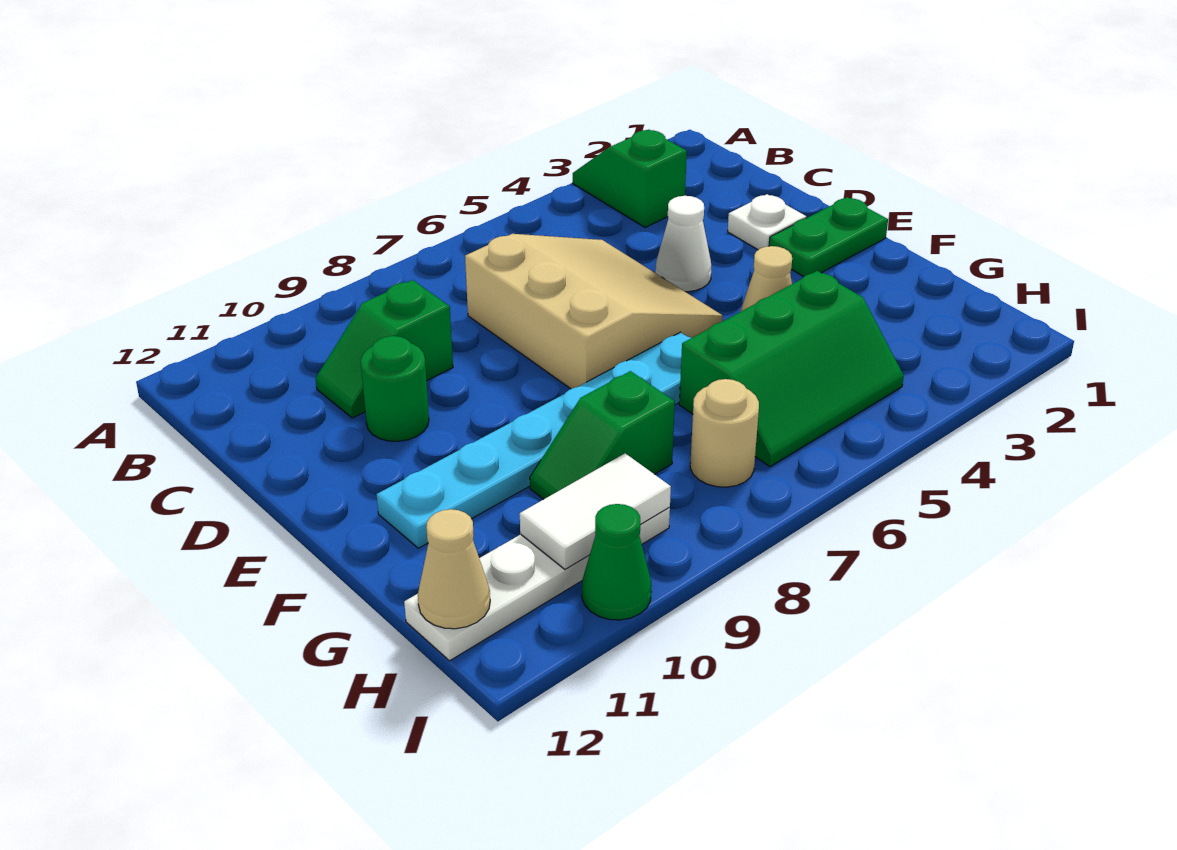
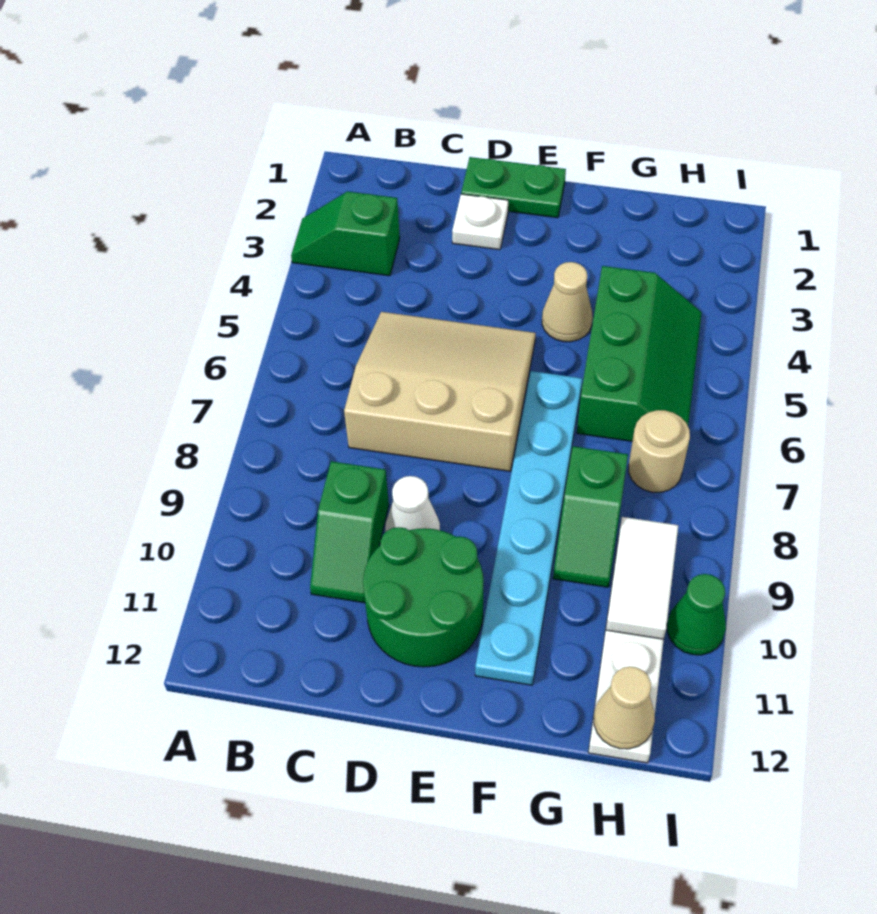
white cone D4 level 1 -> white cone D9 level 1
green round brick D10 level 1 -> green round brick D10:E11 level 1
green plate E1:E2 level 1 -> green plate D1:E1 level 1

